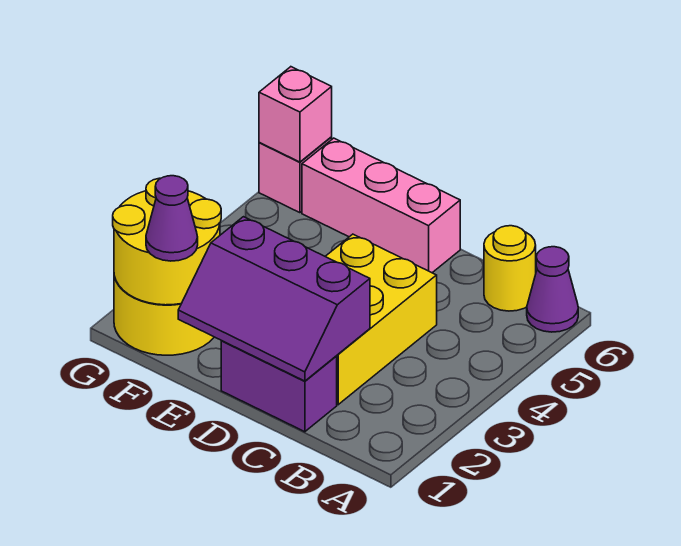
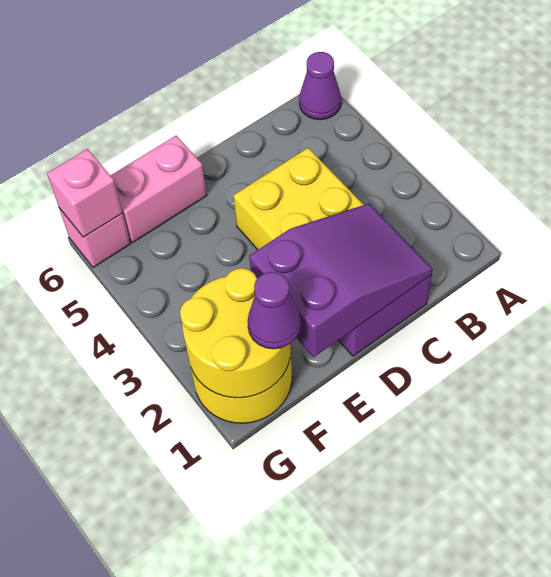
yellow round brick B6 level 1 -> none
purple slope C1:E2 level 2 top 2 -> purple slope C1:E2 level 2 top E
pink brick D6:F6 level 1 -> pink brick E6:F6 level 1

